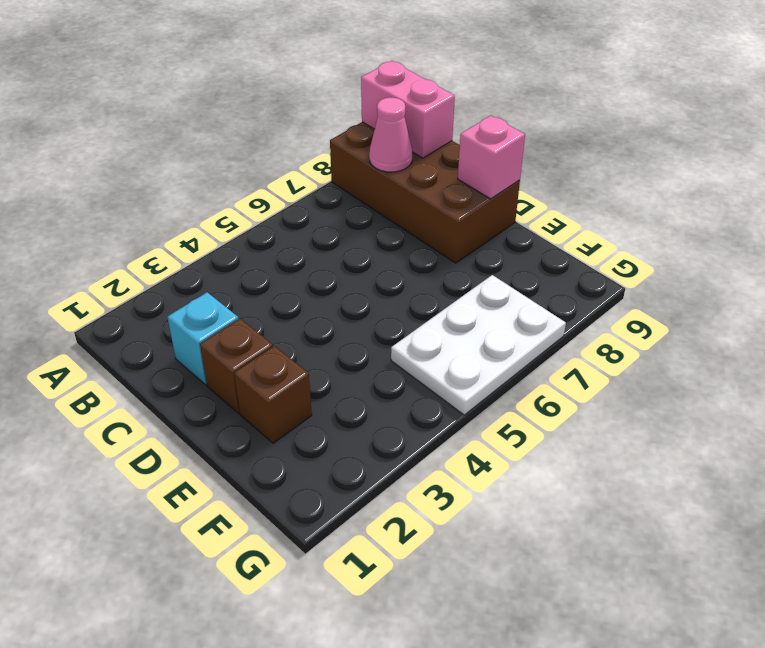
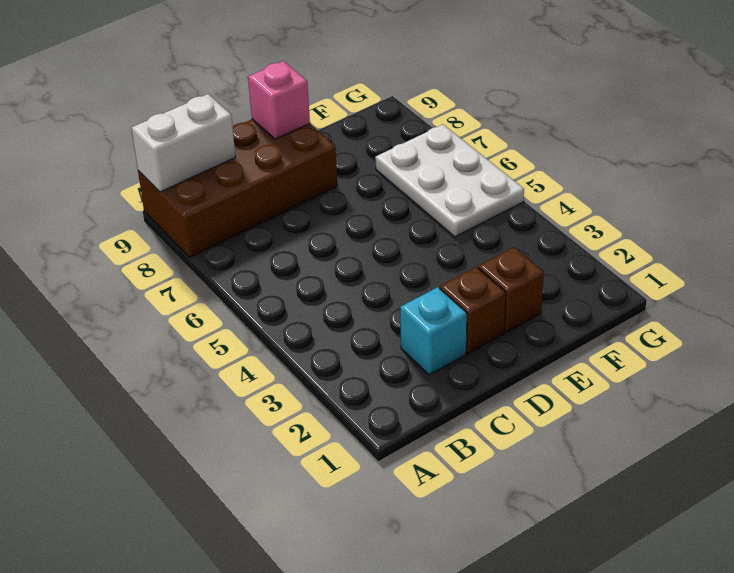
pink brick A9:B9 level 2 -> white brick A9:B9 level 2
pink cone B8 level 2 -> none

